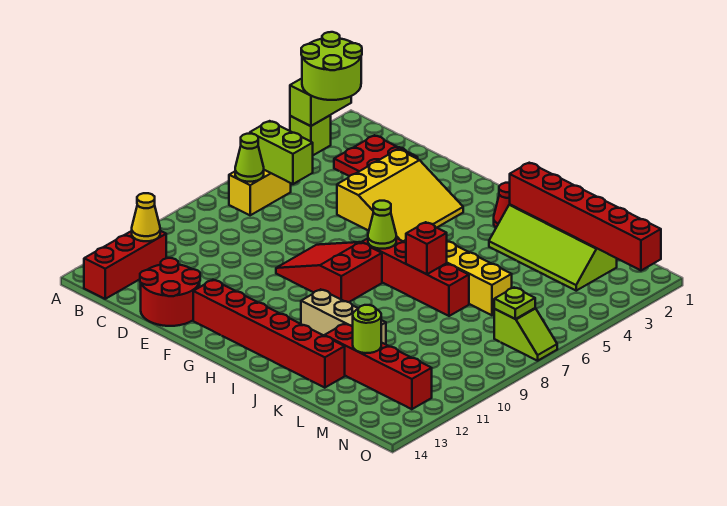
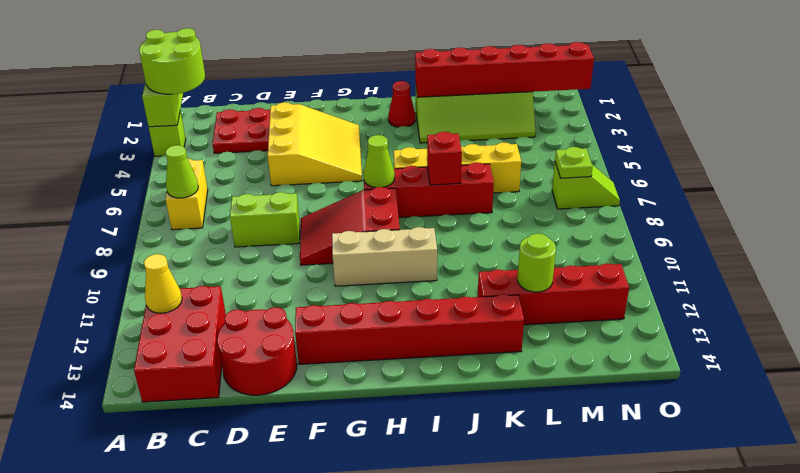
lime brick B6:C6 level 2 -> lime brick D8:E8 level 1
red brick B12:B14 level 1 -> red brick B12:C14 level 1
tan brick I11:K11 level 1 -> tan brick G10:I10 level 1

